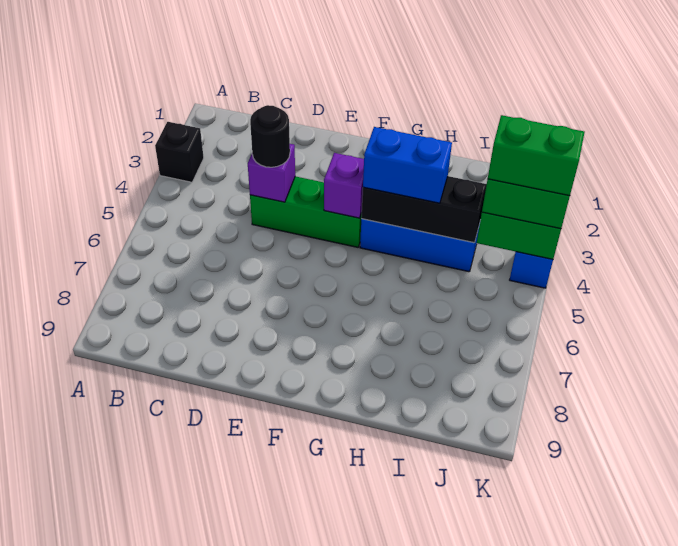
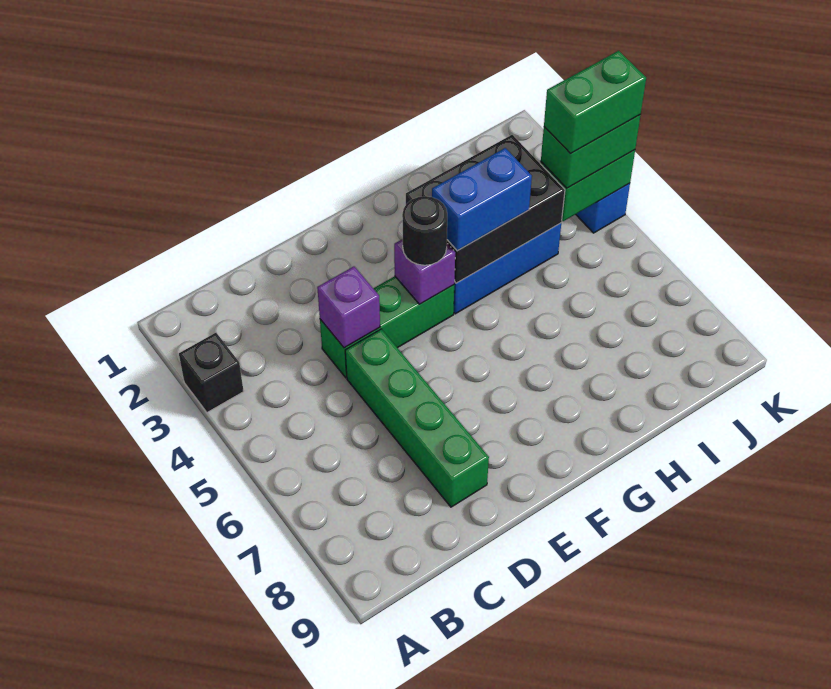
black round brick D4 level 3 -> black round brick F4 level 3
none -> green brick D5:D8 level 1
black brick G4:I4 level 2 -> black brick G3:I4 level 2

